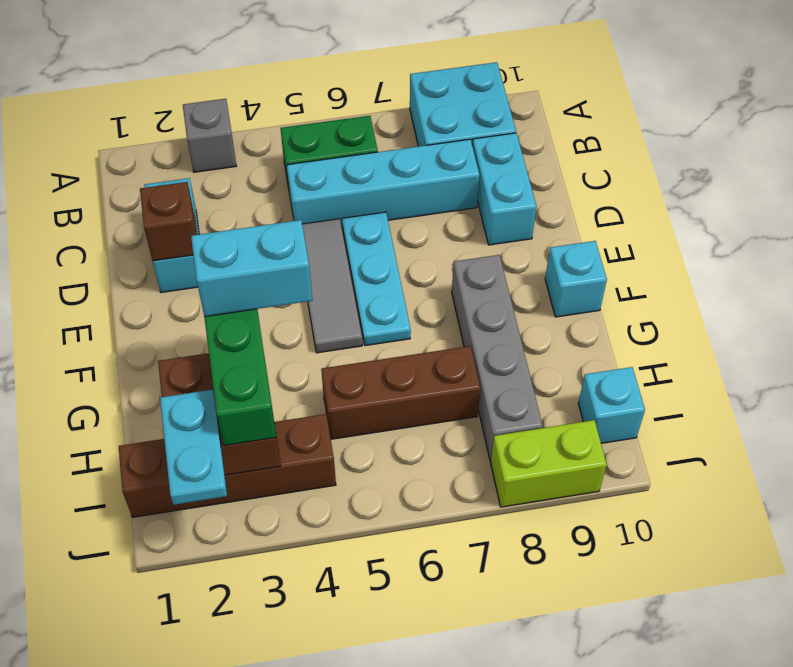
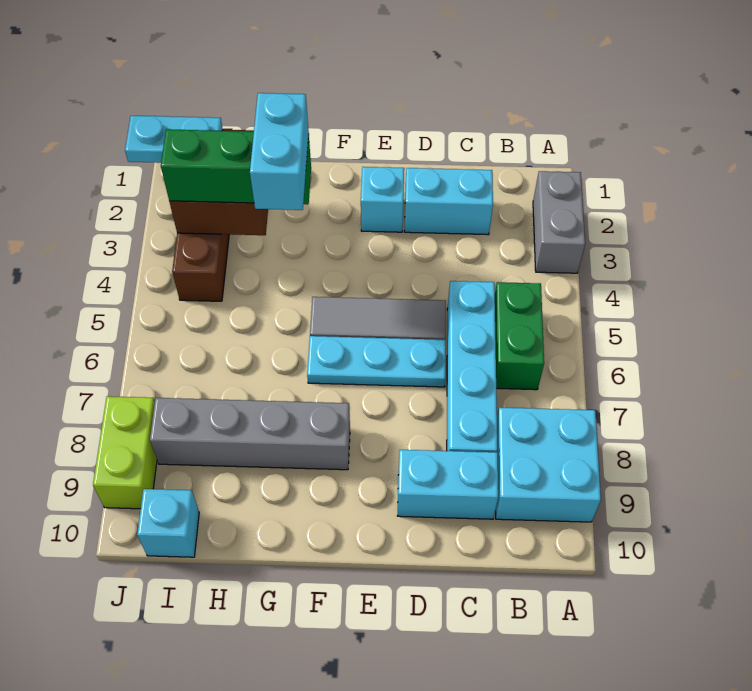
grey brick A3 level 1 -> grey brick A2:A3 level 1
brown brick D2 level 2 -> none
cyan brick F10 level 1 -> cyan brick E2 level 1
brown brick H5:H7 level 1 -> none

